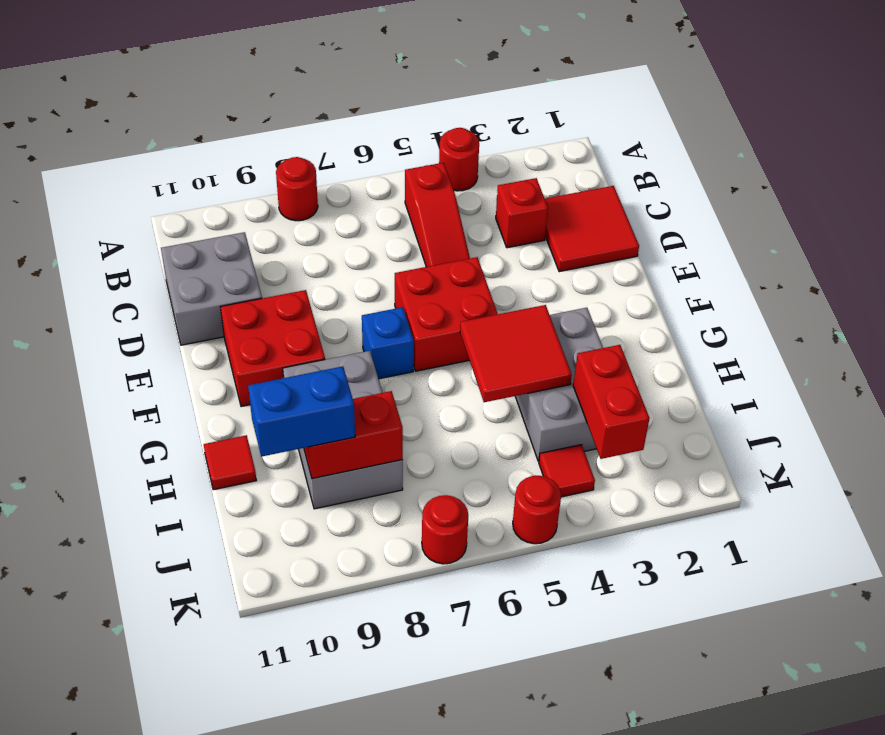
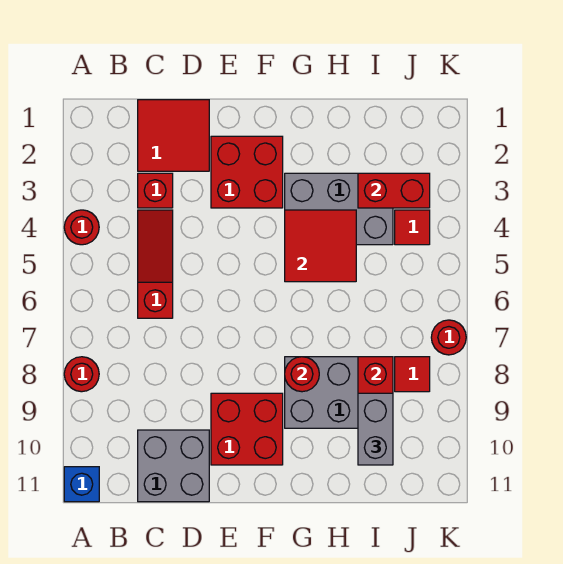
red slope B5:D5 level 1 top B -> red slope C4:C6 level 1 top 6
red brick E5:F6 level 1 -> red brick E2:F3 level 1
blue brick F7 level 1 -> blue brick A11 level 1
red tile H11 level 1 -> red tile J8 level 1
blue brick I9:I10 level 3 -> grey brick I9:I10 level 3
red round brick K5 level 1 -> red round brick G8 level 2

